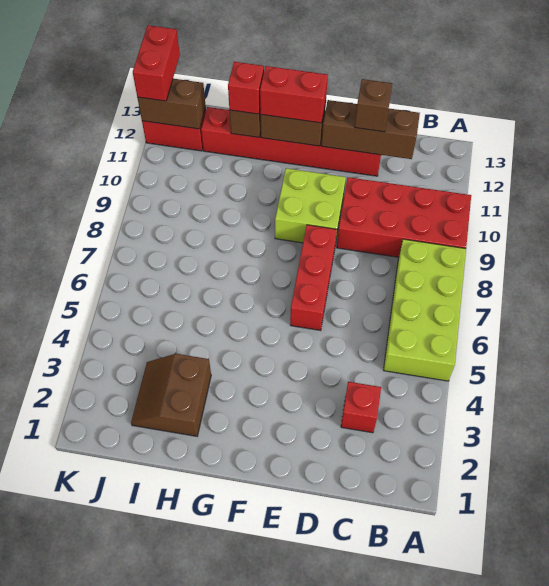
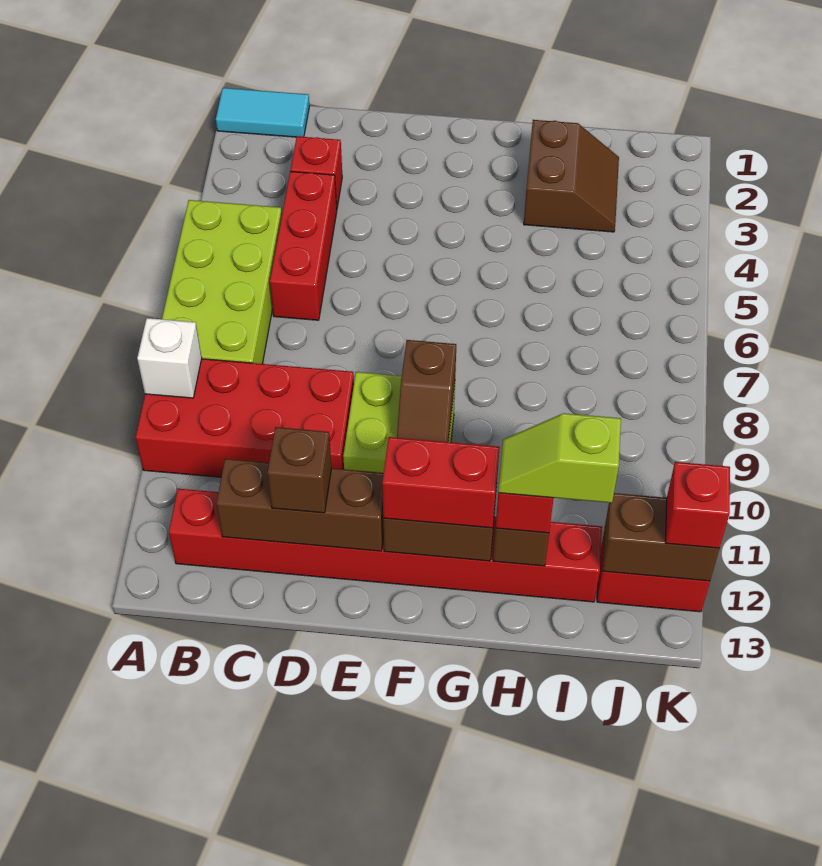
none -> cyan tile A1:B1 level 1
none -> white brick A9 level 2
red brick D12:I12 level 1 -> red brick B12:I12 level 1
red brick E6:E8 level 1 -> red brick C4:C6 level 1
none -> brown slope F9:F10 level 2 top 9
none -> lime slope H12:I12 level 4 top I
red brick K12:K13 level 3 -> red brick K12 level 3

